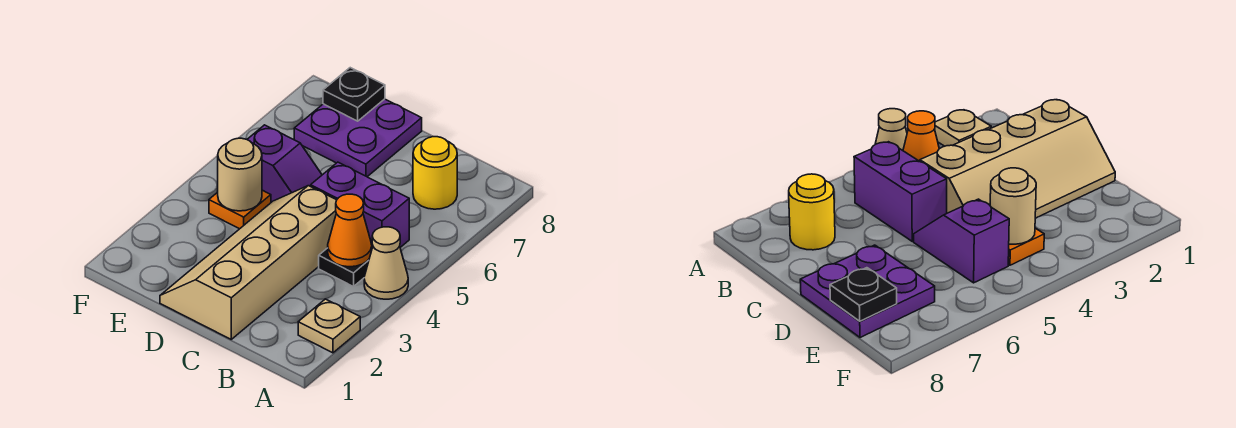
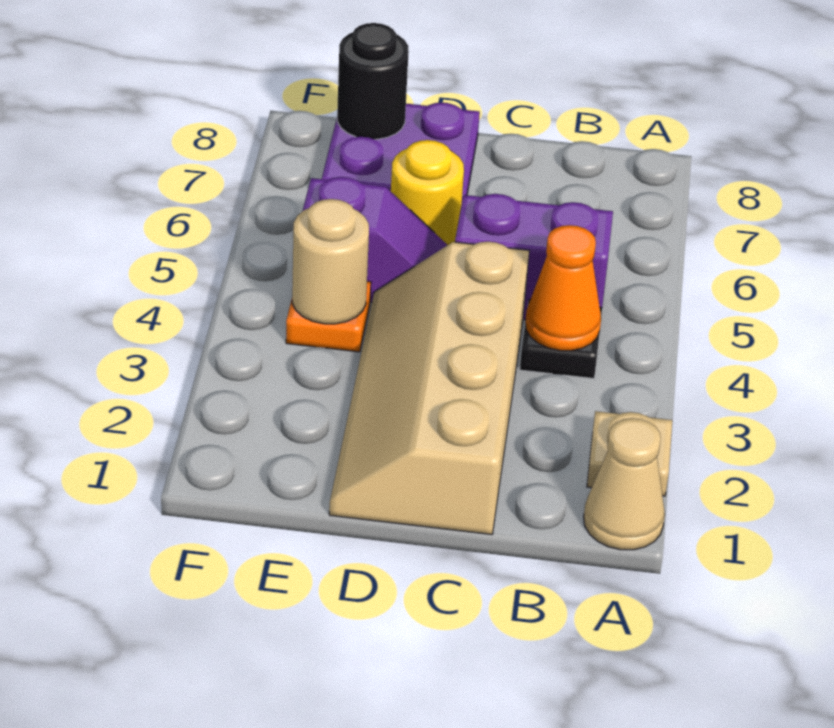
tan cone A4 level 1 -> tan cone A1 level 1
yellow round brick B7 level 1 -> yellow round brick D6 level 1
black plate E8 level 2 -> black round brick E8 level 2

